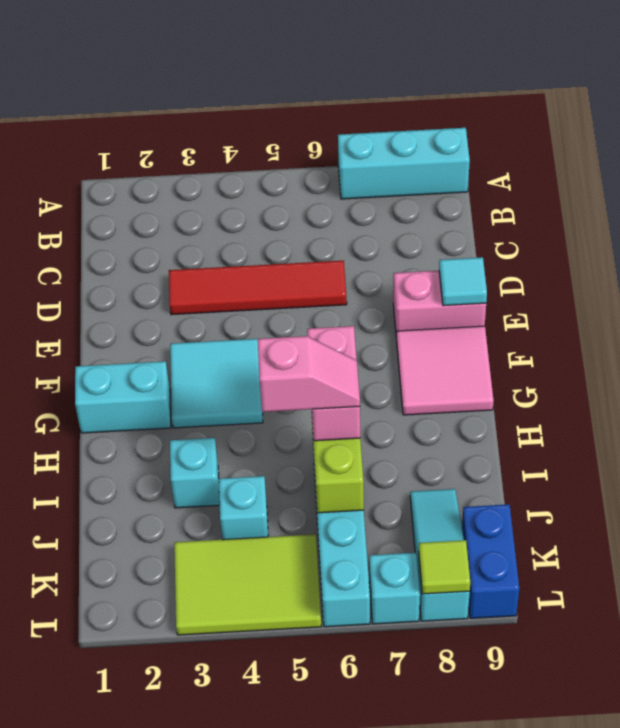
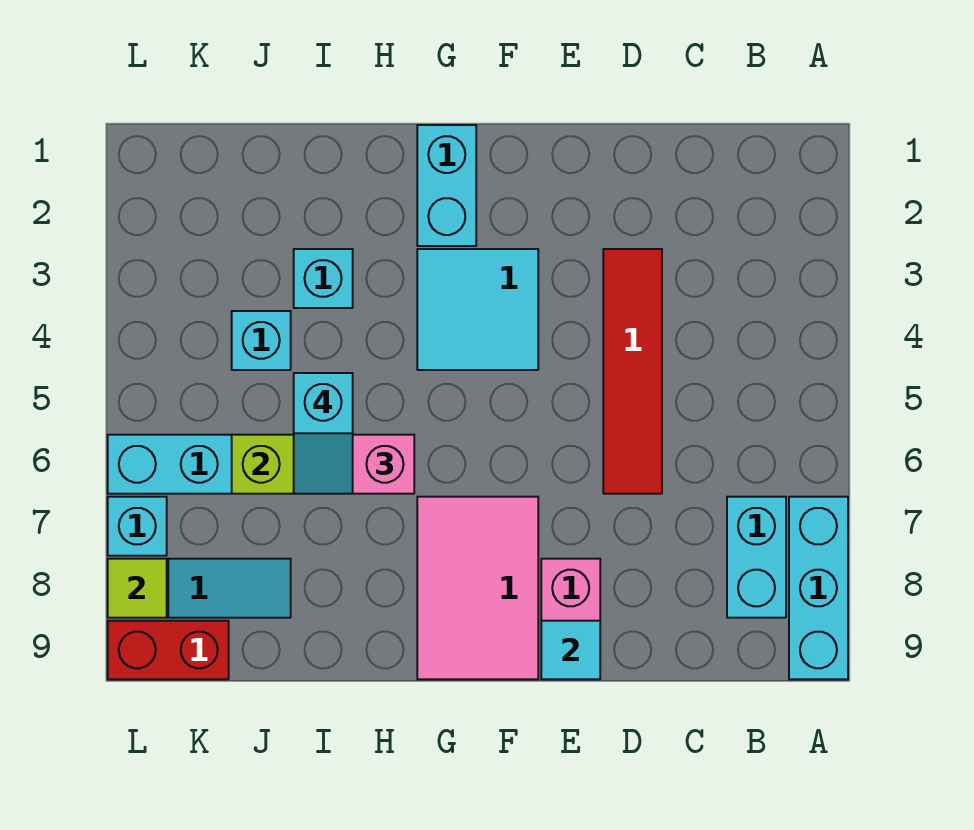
none -> cyan brick B7:B8 level 1
pink tile F8:G9 level 1 -> pink tile F7:G9 level 1
pink slope I5:I6 level 4 top 5 -> cyan slope I5:I6 level 4 top 5
lime tile K3:L5 level 1 -> none
blue brick K9:L9 level 1 -> red brick K9:L9 level 1

